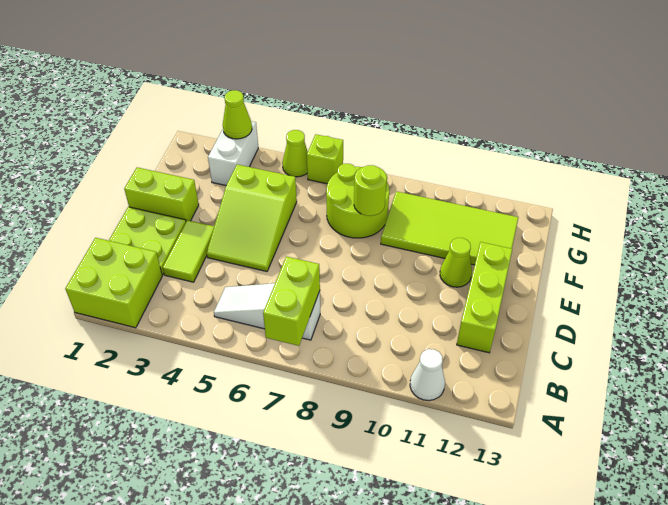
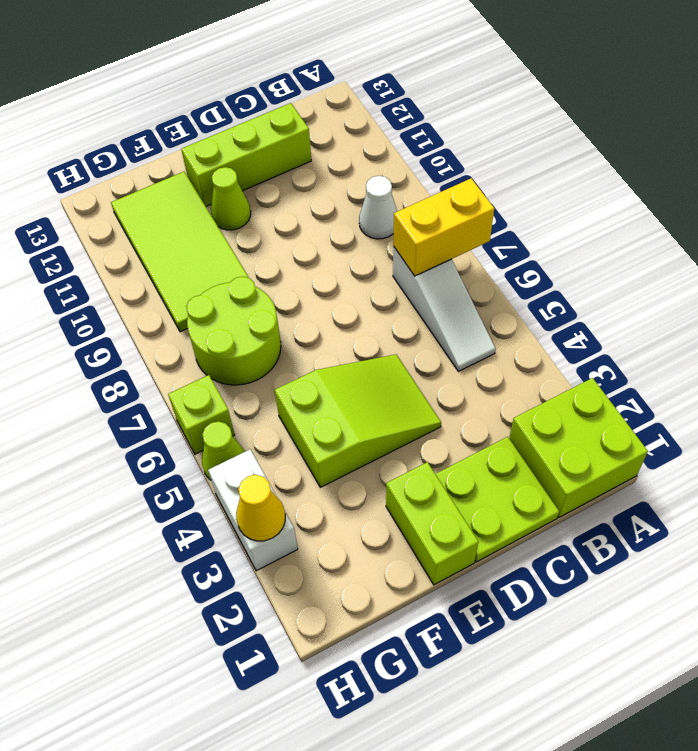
lime brick A7:B7 level 2 -> yellow brick A7:B7 level 2
white cone A11 level 1 -> white cone B9 level 1
lime tile C3:D3 level 1 -> none
lime round brick F8 level 2 -> none
white brick G3:H3 level 1 -> white brick H3:H4 level 1
lime cone H3 level 2 -> yellow cone H3 level 2

